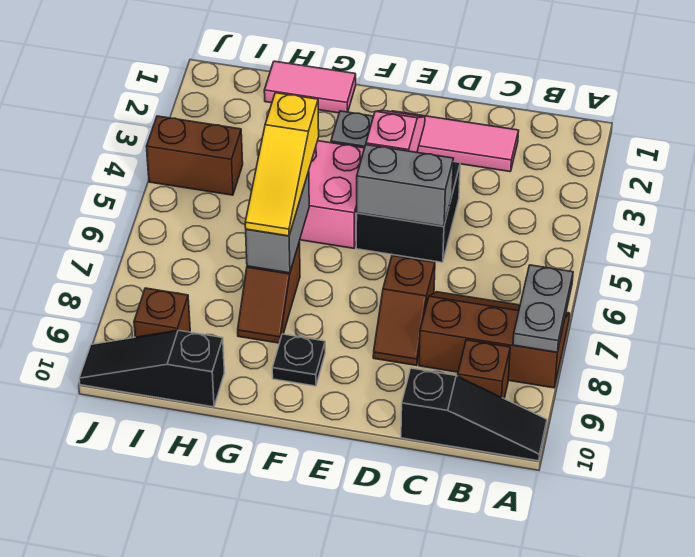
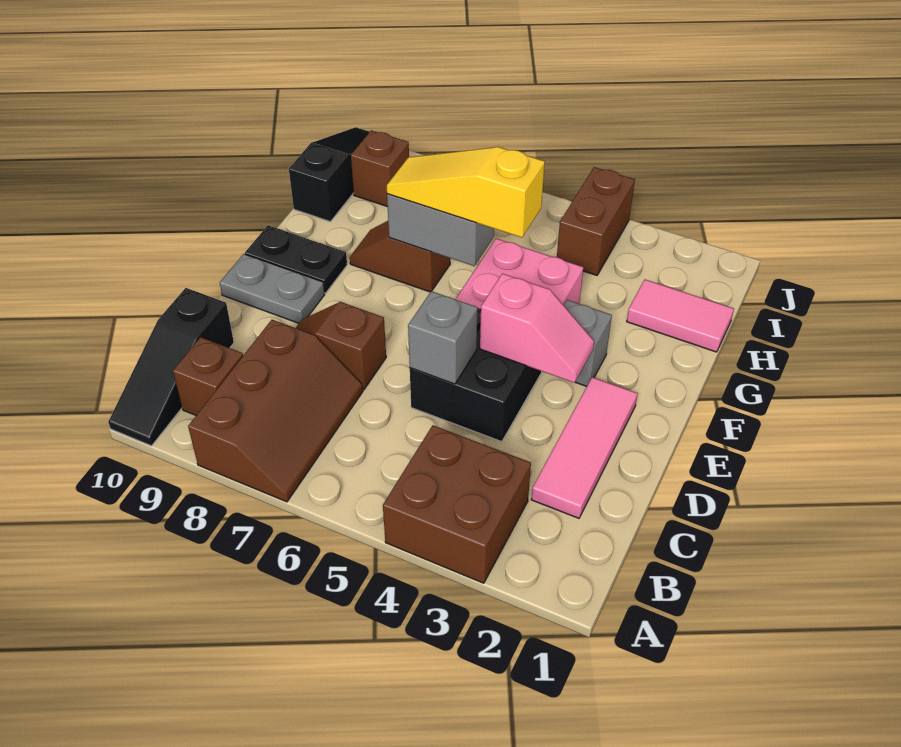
none -> brown brick A3:B4 level 1
grey plate A7:A8 level 2 -> grey plate E9:E10 level 1
grey brick D5:E5 level 2 -> grey brick D5 level 2
black plate F9 level 1 -> black plate F9:F10 level 1
pink tile G1:H1 level 1 -> pink tile H1:H2 level 1

